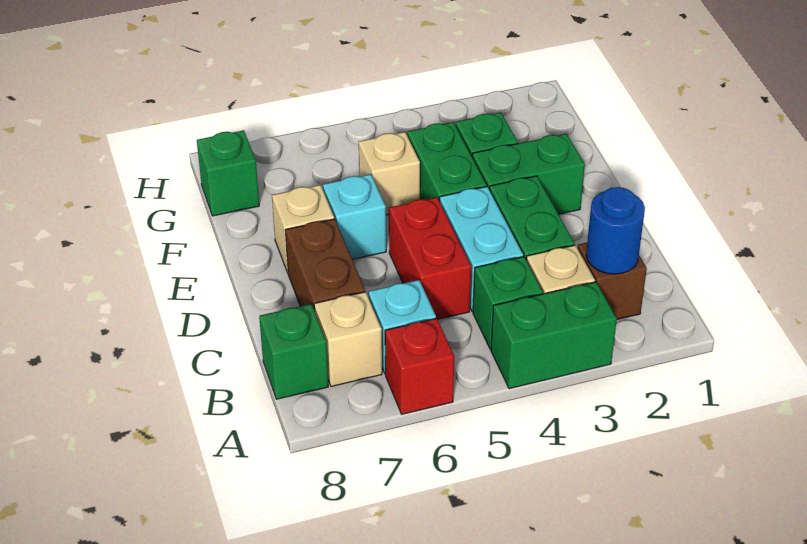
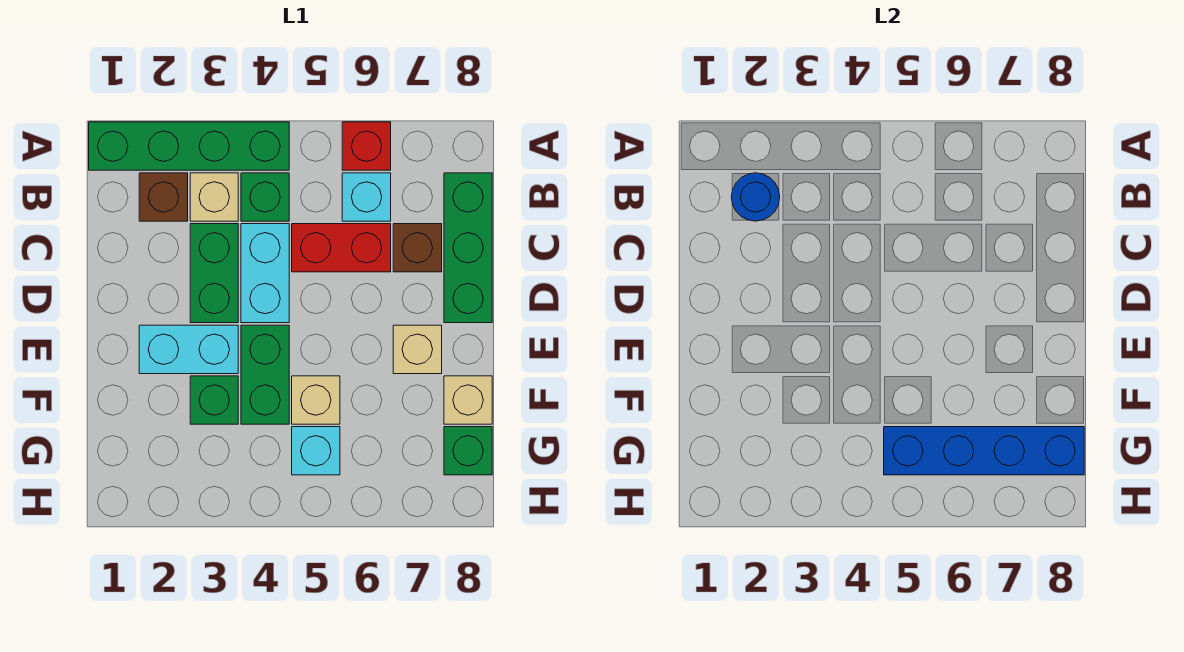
green brick A3:A4 level 1 -> green brick A1:A4 level 1
tan brick B7 level 1 -> tan brick F8 level 1
green brick B8 level 1 -> green brick B8:D8 level 1
red brick C5:D5 level 1 -> red brick C5:C6 level 1
brown brick C7:D7 level 1 -> brown brick C7 level 1
green brick E2:E3 level 1 -> cyan brick E2:E3 level 1
cyan brick E6 level 1 -> cyan brick G5 level 1
none -> blue brick G5:G8 level 2

